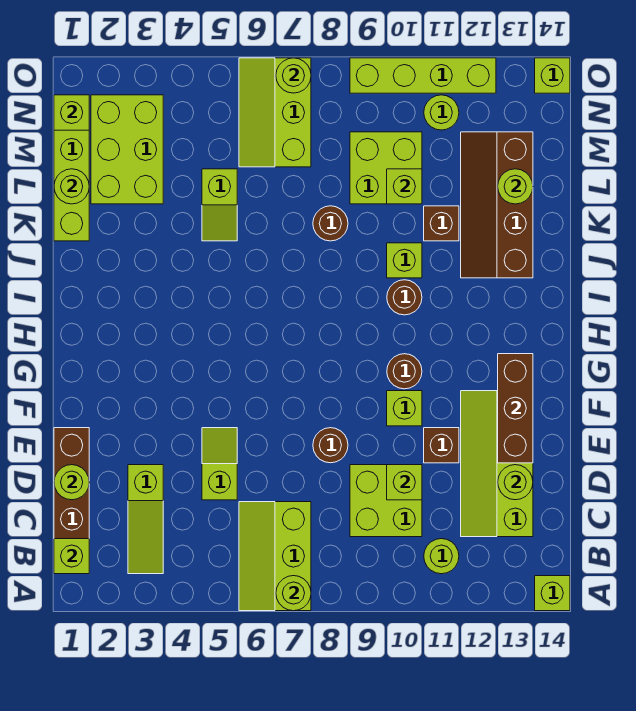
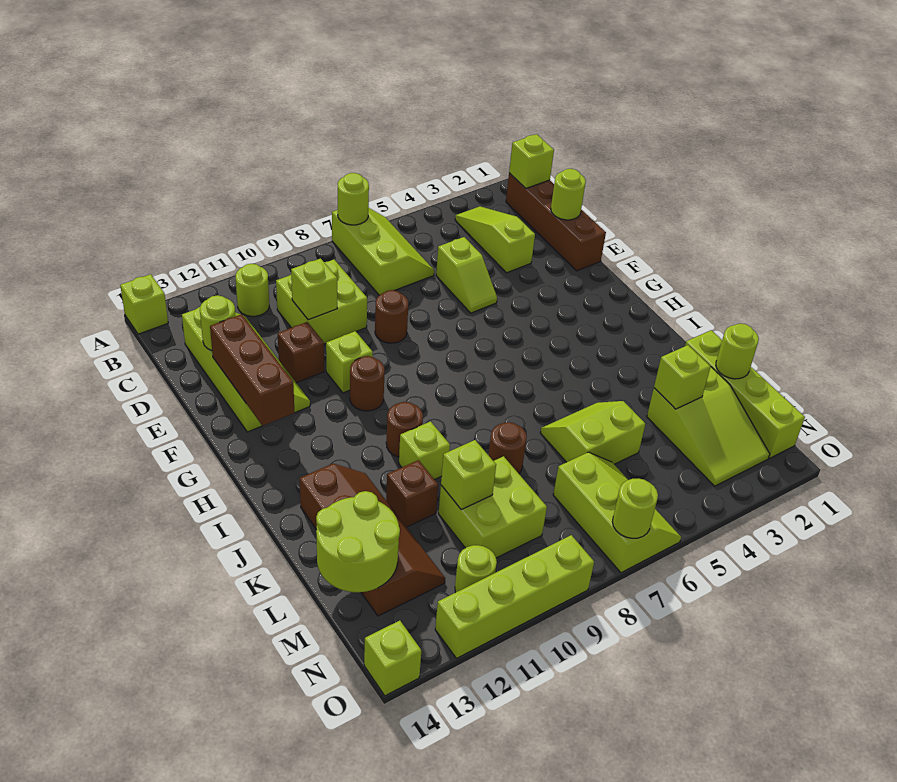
lime slope K5:L5 level 1 top L -> lime slope K5:L6 level 1 top L
lime brick L2:N3 level 1 -> lime slope L2:N3 level 1 top L
lime round brick L13 level 2 -> lime round brick L13:M14 level 2
lime brick N1 level 2 -> lime brick L3 level 2

